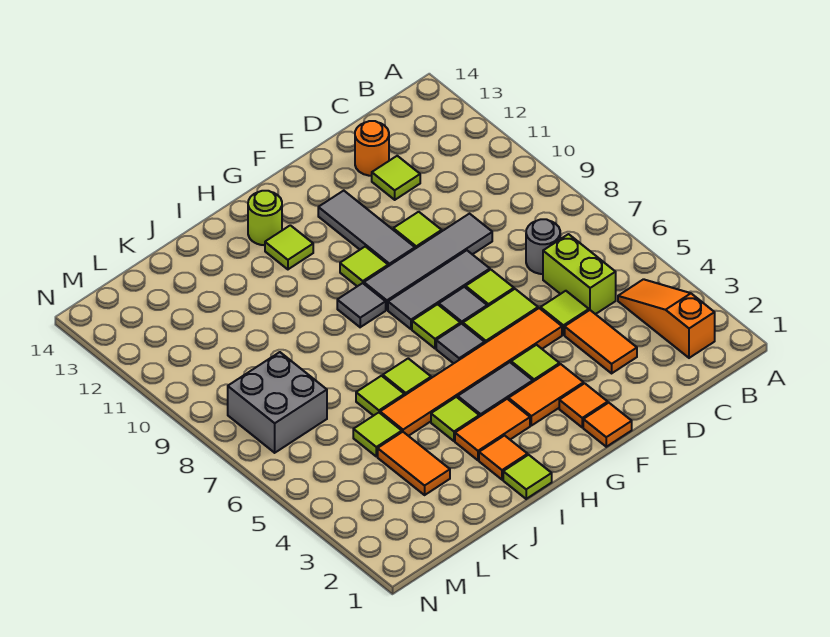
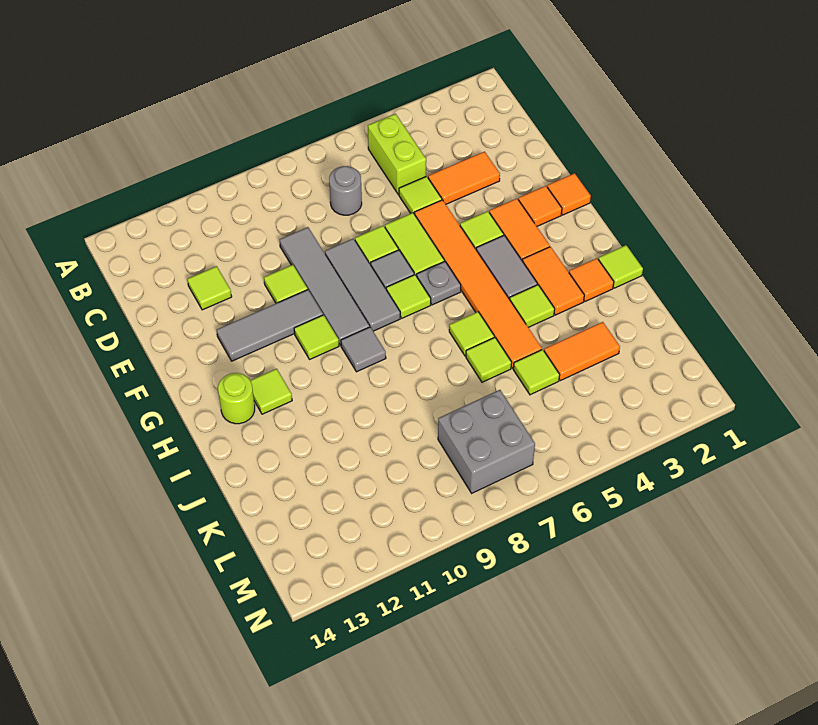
orange slope B2:B4 level 1 top 2 -> none
lime brick C5:C6 level 1 -> lime brick B5:C5 level 1
orange round brick D13 level 1 -> none
grey tile G6 level 1 -> grey plate G6 level 1

